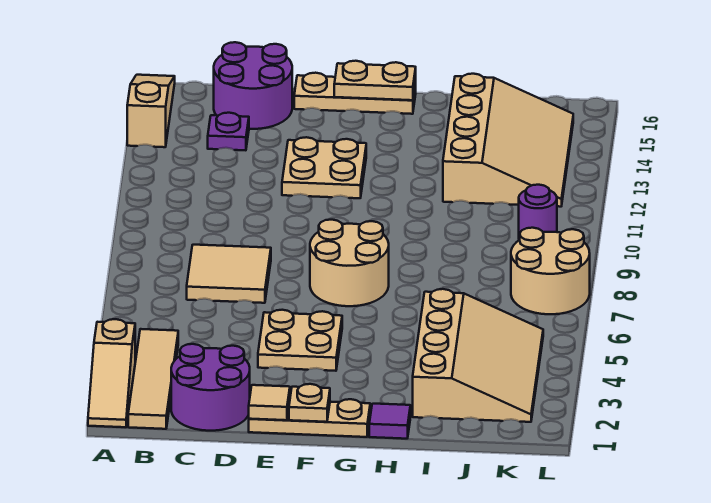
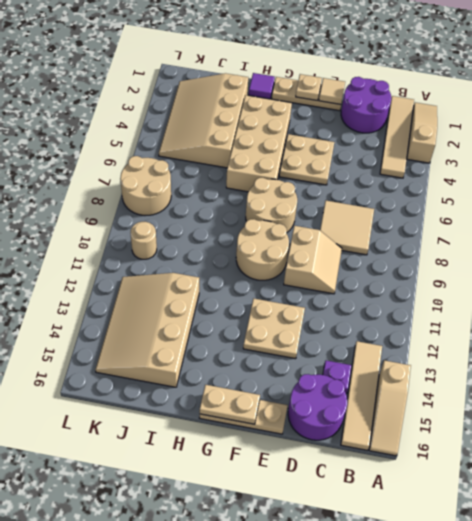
none -> tan tile B13:B16 level 1
none -> tan slope D9:E10 level 1 top E
none -> tan round brick F9:G10 level 1
none -> tan brick G3:H6 level 1
purple round brick K10 level 1 -> tan round brick K10 level 1

